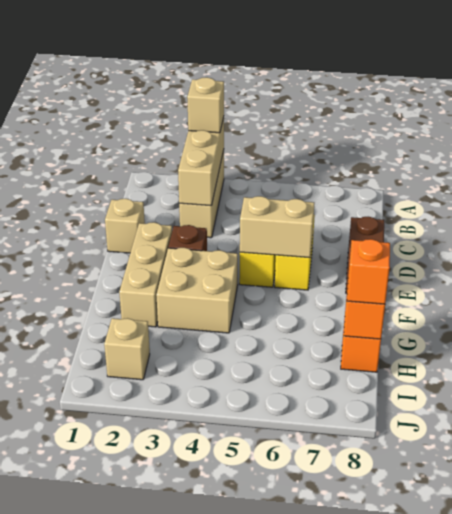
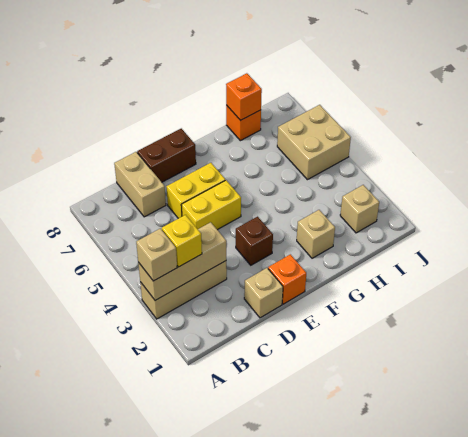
none -> yellow brick B3 level 3
tan brick E2:G2 level 1 -> tan brick G2 level 1
tan brick E5:E6 level 2 -> tan brick C7:C8 level 1
tan brick F3:G4 level 1 -> tan brick I5:J6 level 1
orange brick H8 level 3 -> orange brick E1 level 1

